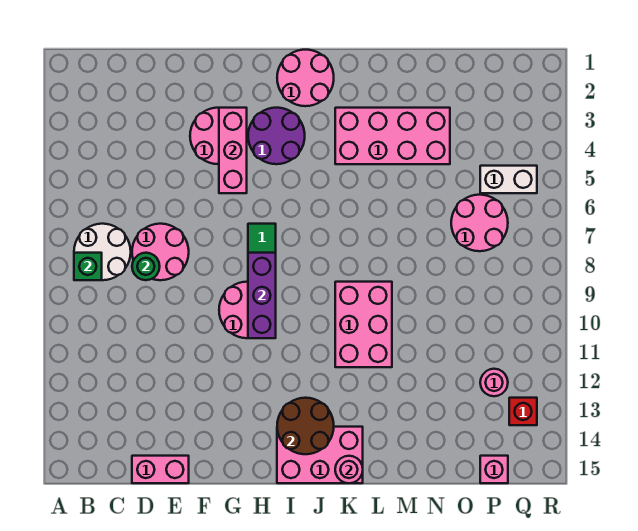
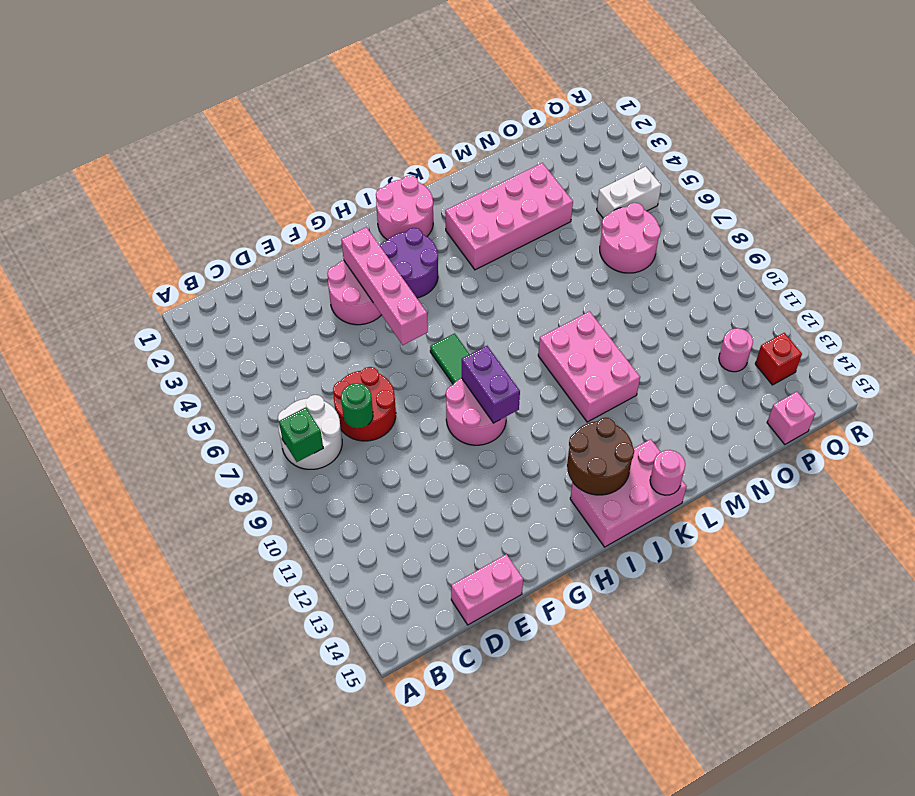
pink round brick D7:E8 level 1 -> red round brick D7:E8 level 1
pink brick G3:G5 level 2 -> pink brick G3:G6 level 2
purple brick H8:H10 level 2 -> purple brick H9:H10 level 2

